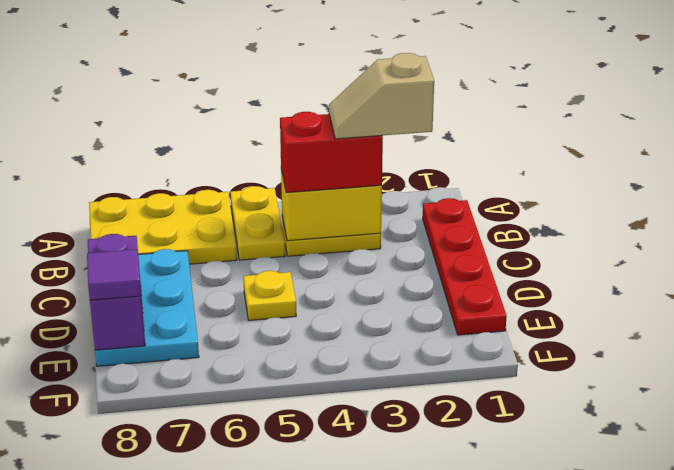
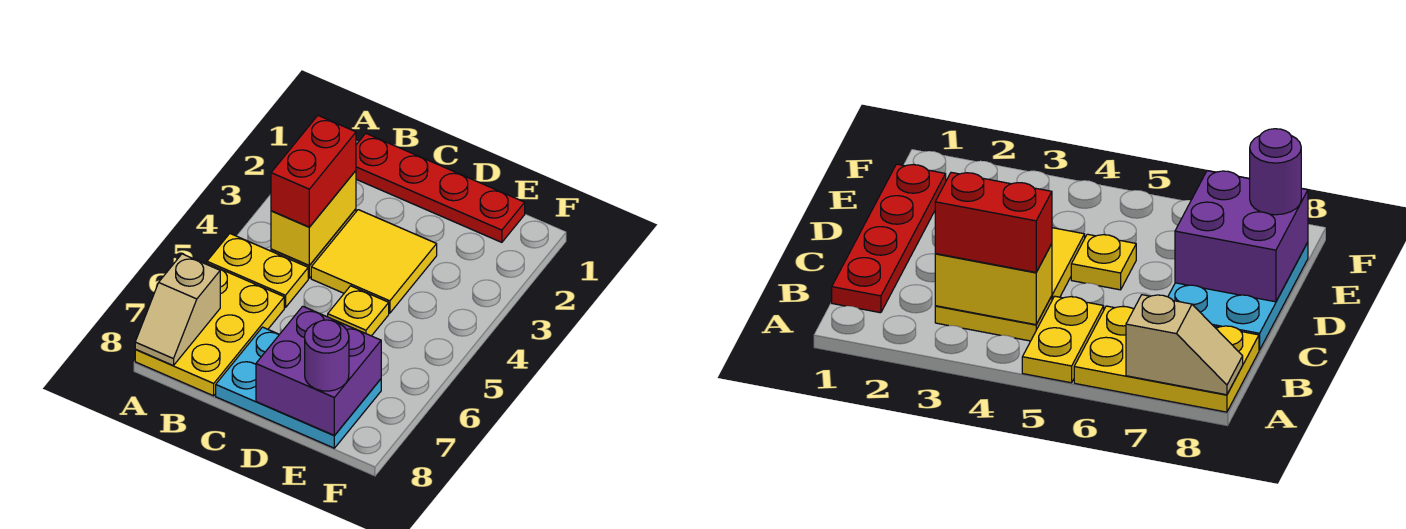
tan slope B2:B3 level 4 top 2 -> tan slope A7:A8 level 2 top 7
none -> yellow tile C3:D4 level 1
purple brick D8:E8 level 2 -> purple brick D7:E8 level 2
purple tile E8 level 3 -> purple round brick E8 level 3

